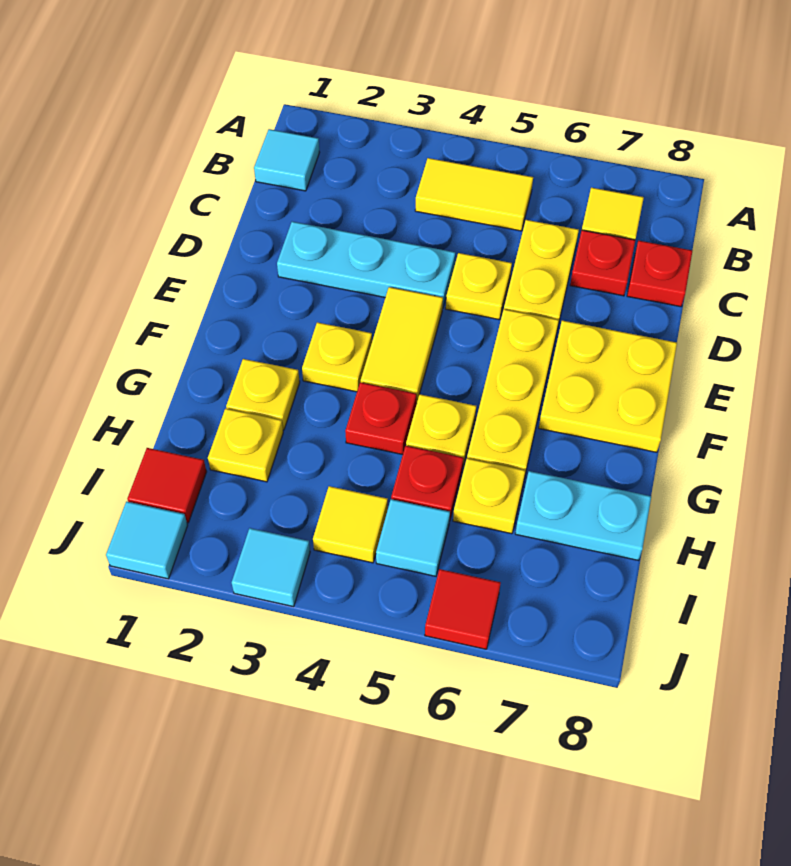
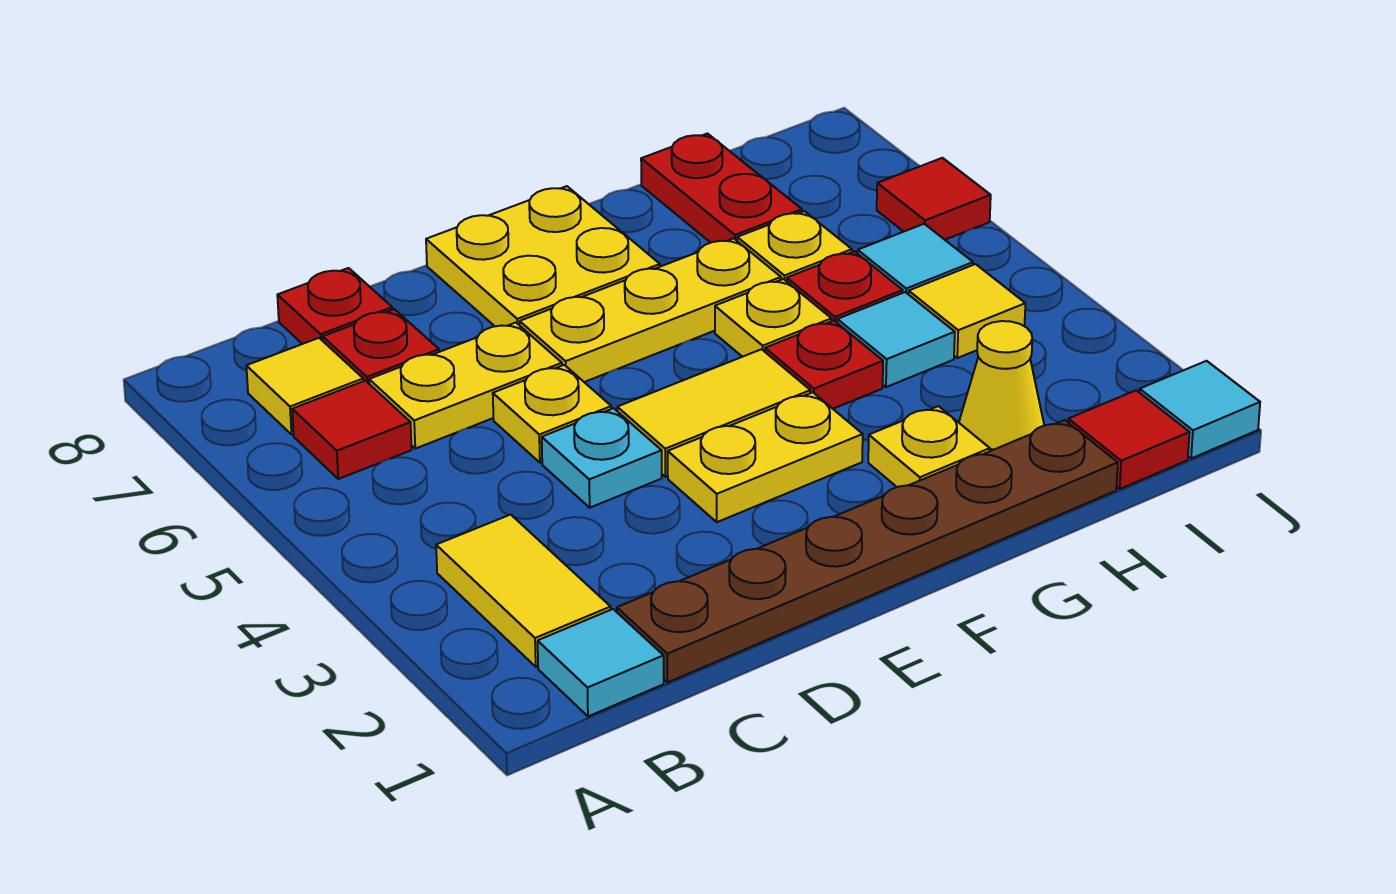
yellow tile B4:B5 level 1 -> yellow tile B2:B3 level 1
none -> red tile B6 level 1
none -> brown plate C1:H1 level 1
cyan plate D2:D4 level 1 -> cyan plate D4 level 1
yellow plate F3 level 1 -> yellow plate E3:F3 level 1
yellow plate H2 level 1 -> yellow cone H2 level 1
cyan plate H7:H8 level 1 -> red plate H7:H8 level 1
cyan tile J3 level 1 -> cyan tile H4 level 1

